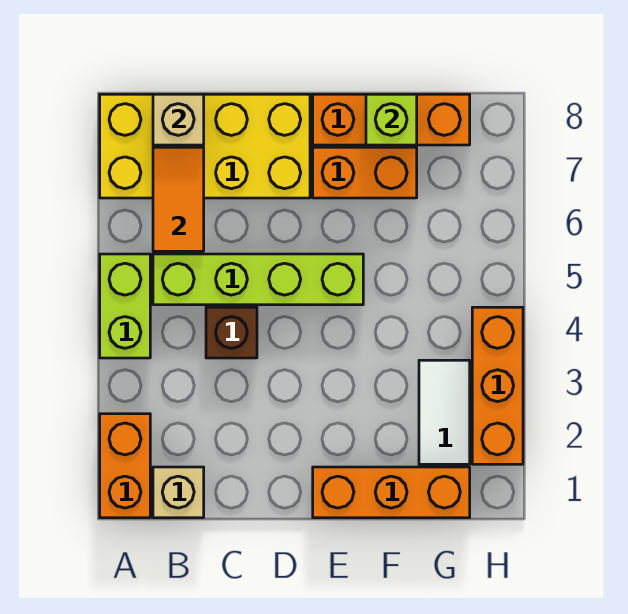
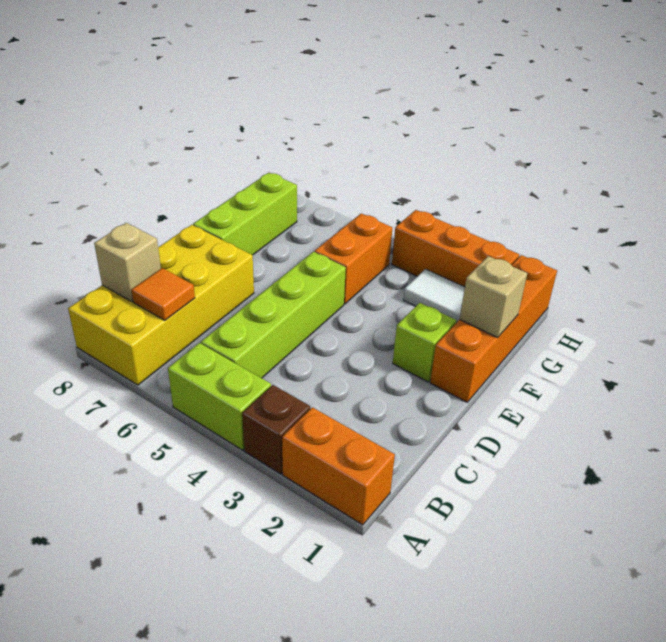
tan brick B1 level 1 -> tan brick F1 level 2
orange tile B6:B7 level 2 -> orange tile B7 level 2
brown brick C4 level 1 -> brown brick A3 level 1
orange brick E1:G1 level 1 -> orange brick E1:H1 level 1
orange brick E7:F7 level 1 -> orange brick F5:G5 level 1
orange brick E8:G8 level 1 -> lime brick E8:G8 level 1
lime brick F8 level 2 -> lime brick E2 level 1

